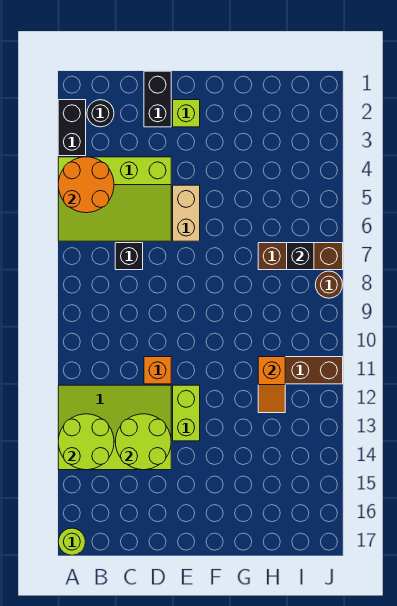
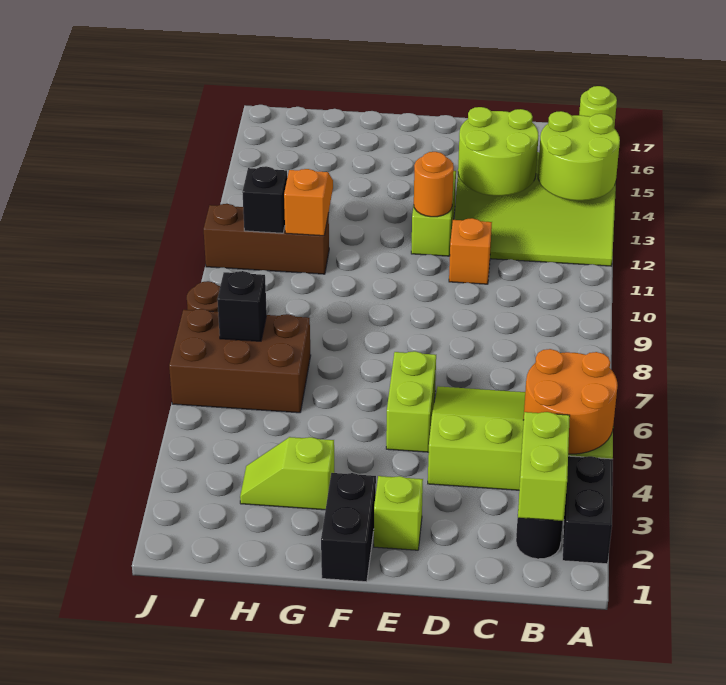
none -> lime brick B2:B3 level 2
black brick C7 level 1 -> black brick I11 level 2
black brick D1:D2 level 1 -> black brick F1:F2 level 1
tan brick E5:E6 level 1 -> lime brick E5:E6 level 1
none -> orange round brick E12 level 2
none -> lime slope G3:H3 level 1 top G
brown brick H7:J7 level 1 -> brown brick H6:J7 level 1

